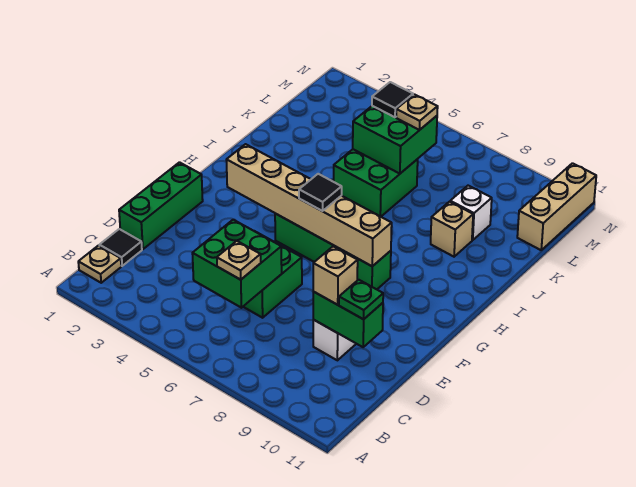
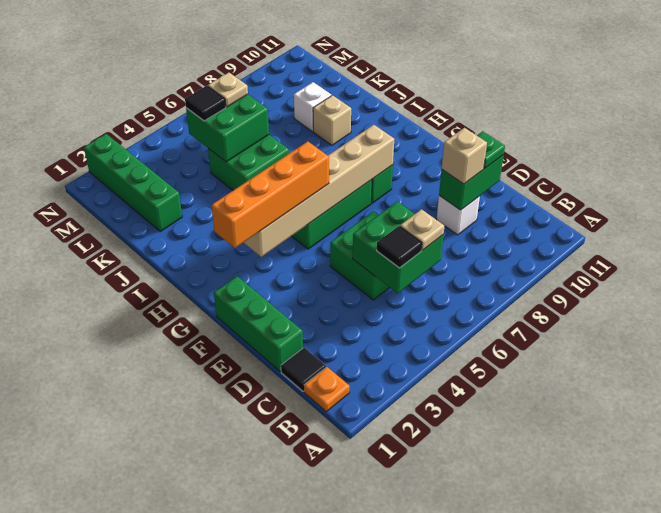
tan plate B1 level 1 -> orange plate B1 level 1
none -> orange brick G2:G5 level 3
black tile G6 level 3 -> black tile C5 level 3
none -> green brick K2:N2 level 1
tan brick L11:N11 level 1 -> none

